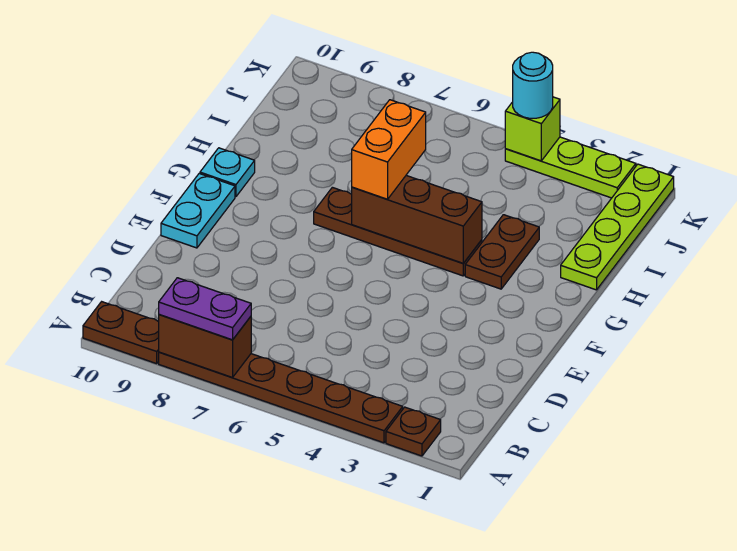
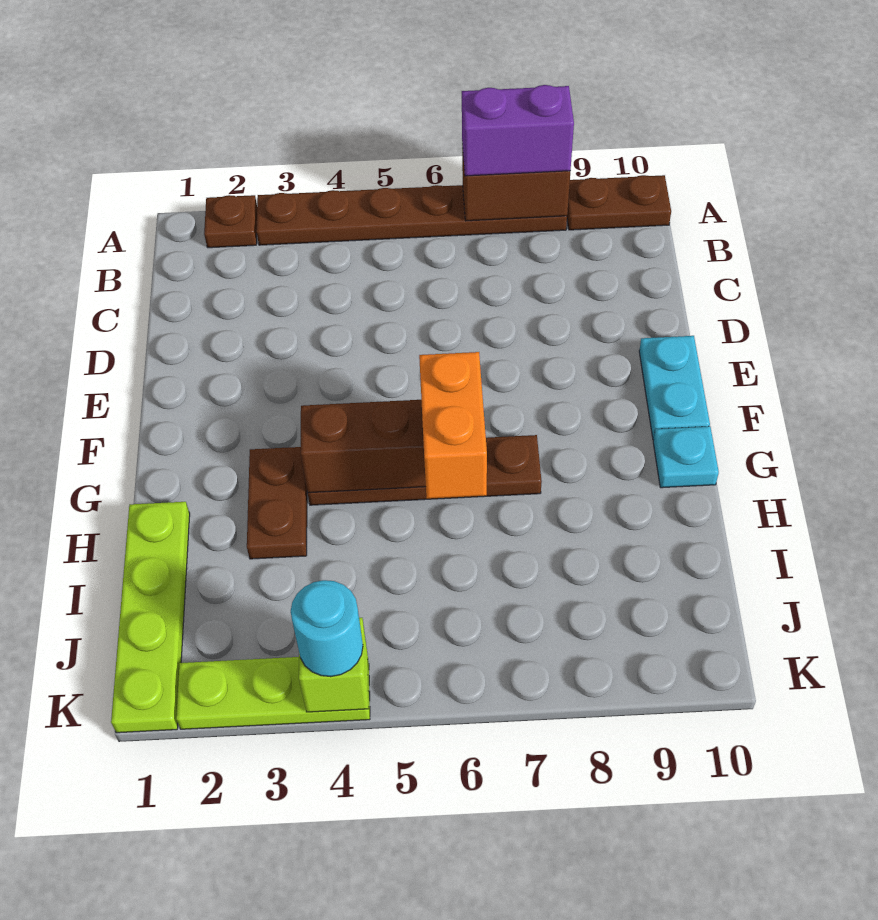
purple plate A7:A8 level 3 -> purple brick A7:A8 level 3

